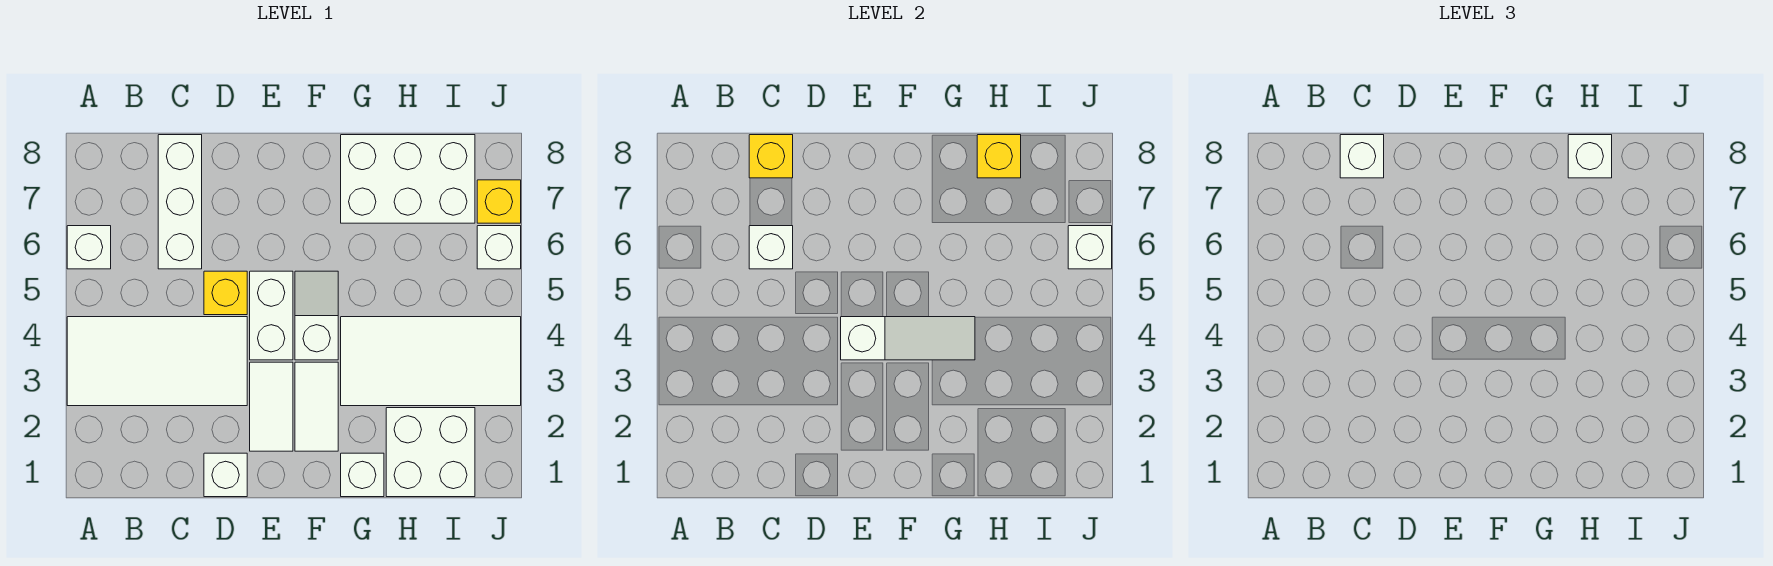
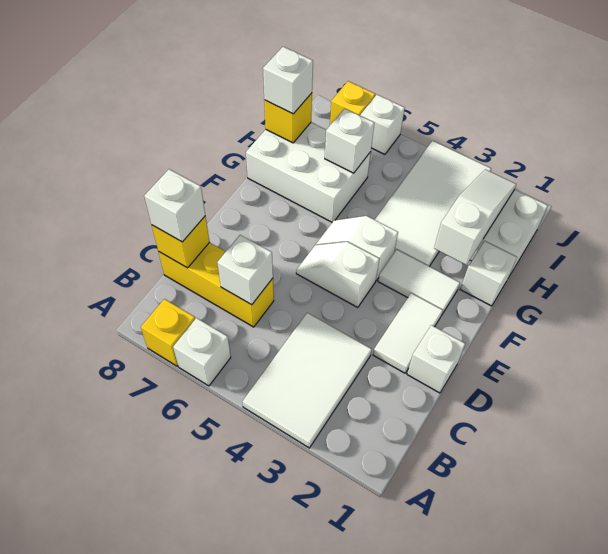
white tile A3:D4 level 1 -> white tile A3:C4 level 1
white brick C6:C8 level 1 -> yellow brick C6:C8 level 1
yellow brick D5 level 1 -> yellow brick A7 level 1
white tile E2:E3 level 1 -> white tile D2:E2 level 1
white brick E4:E5 level 1 -> white slope E4:E5 level 1 top 4
white slope E4:G4 level 2 top E -> white slope G2:I2 level 2 top G
white brick G7:I8 level 1 -> white brick G6:H8 level 1
white brick J6 level 2 -> white brick H6 level 2

